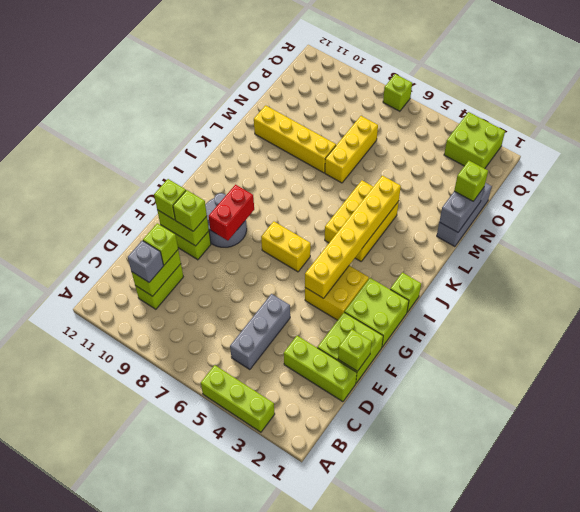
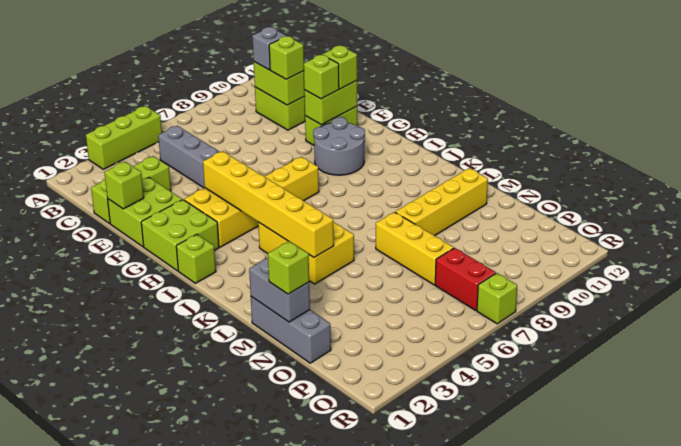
red brick G9:H9 level 2 -> red brick P7:Q7 level 1
lime brick Q2:R3 level 1 -> none

